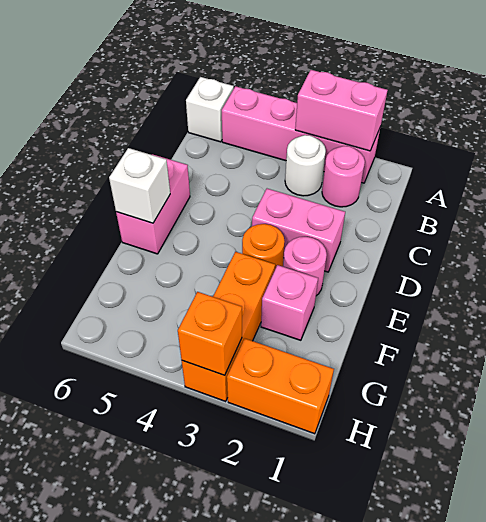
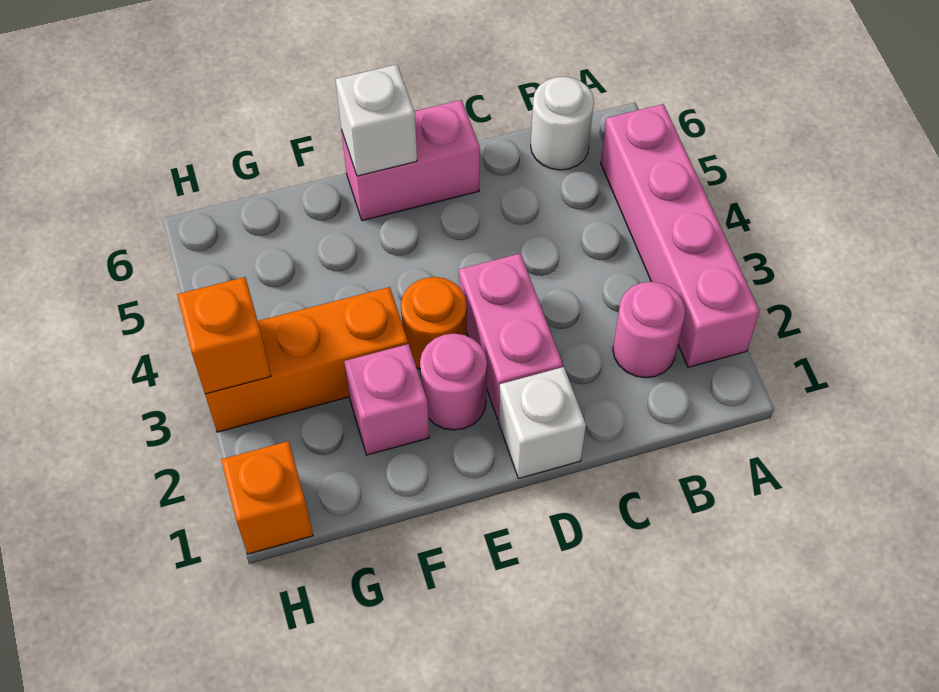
pink brick A2:A3 level 2 -> none
white brick A6 level 1 -> white brick D1 level 1
white round brick B3 level 1 -> white round brick B6 level 1
orange brick H1:H2 level 1 -> orange brick H1 level 1

